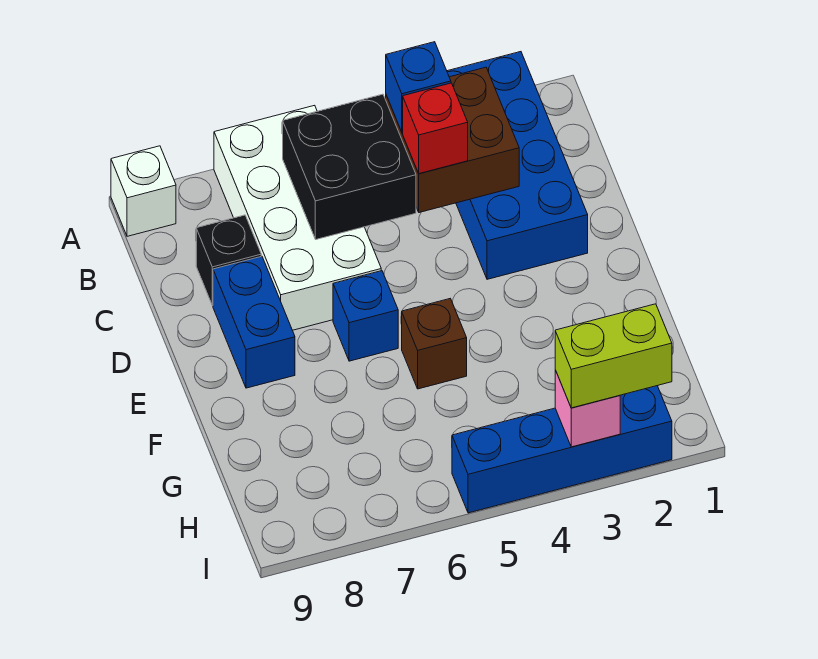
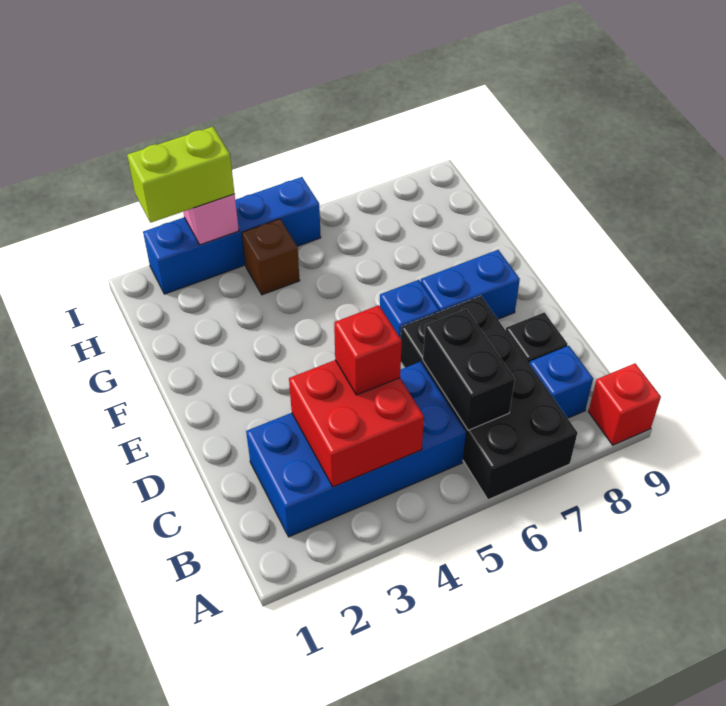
blue brick A2:D3 level 1 -> blue brick B2:C5 level 1
white brick A6:D7 level 1 -> black brick A6:D7 level 1
white brick A9 level 1 -> red brick A9 level 1
brown brick B3:C4 level 2 -> red brick B3:C4 level 2
blue brick B4 level 3 -> blue brick B8 level 1
black brick B5:C6 level 2 -> black brick B6:C6 level 2
blue brick D8:E8 level 1 -> blue brick E7:E8 level 1
brown brick F5 level 1 -> brown brick H4 level 1

